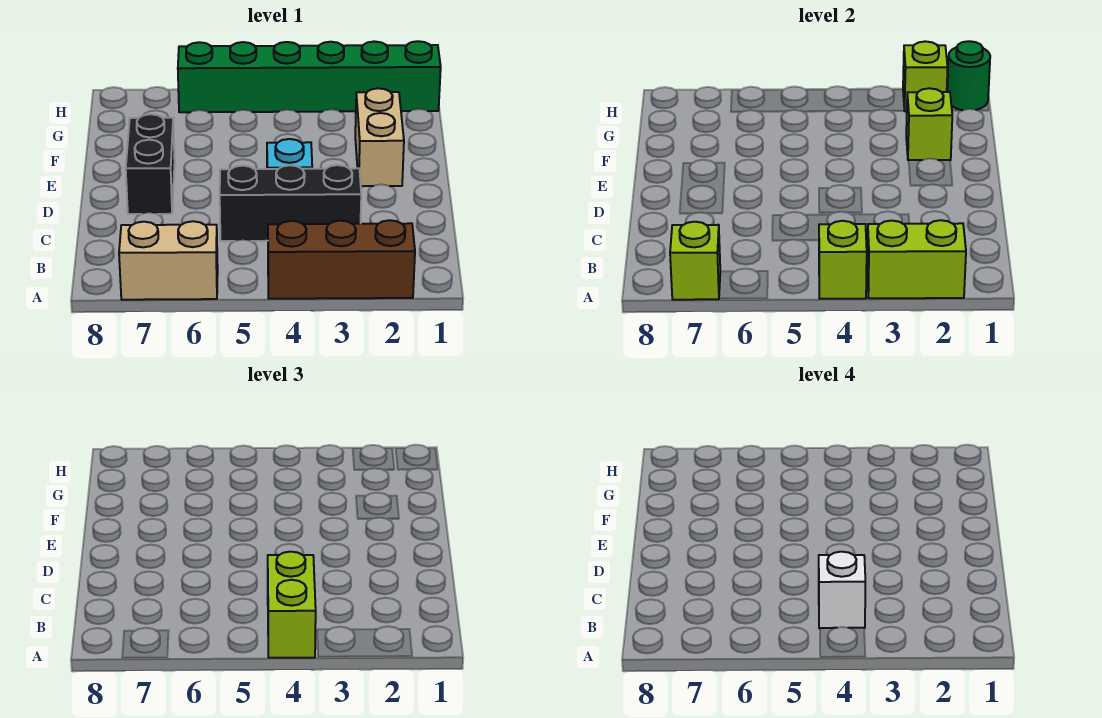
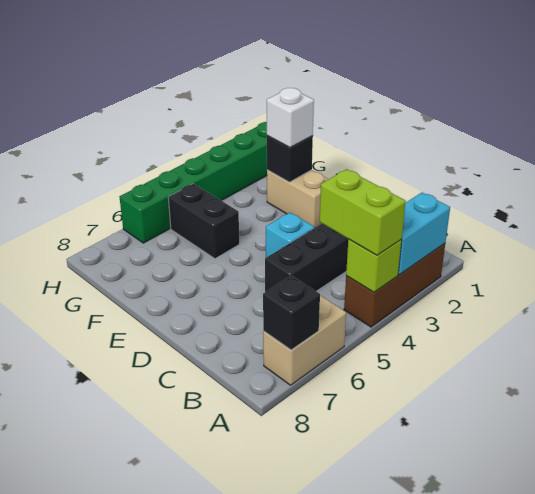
lime brick A2:A3 level 2 -> cyan brick A2:A3 level 2
lime brick A7 level 2 -> black brick A7 level 2
white brick B4 level 4 -> white brick F2 level 3
black brick D7:E7 level 1 -> black brick F5:G5 level 1
lime brick F2 level 2 -> black brick F2 level 2
green round brick H1 level 2 -> none
lime brick H2 level 2 -> none

